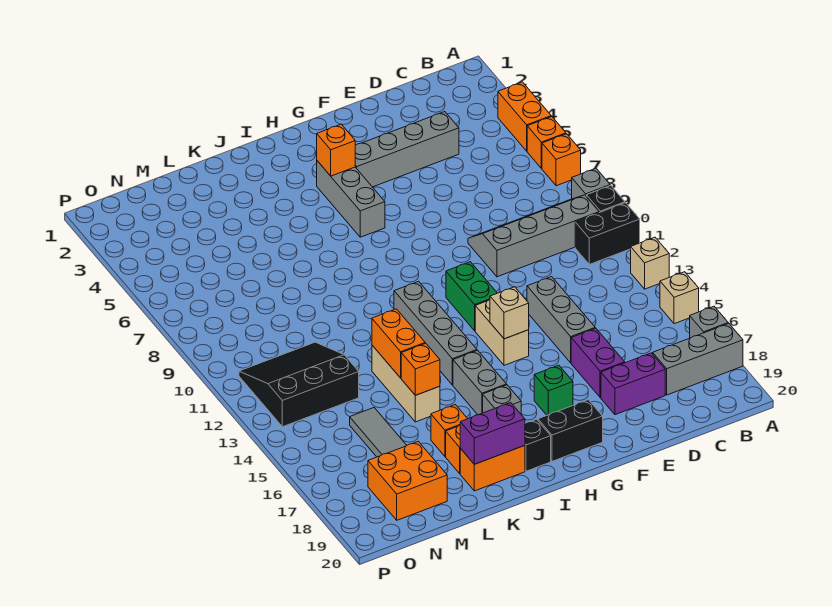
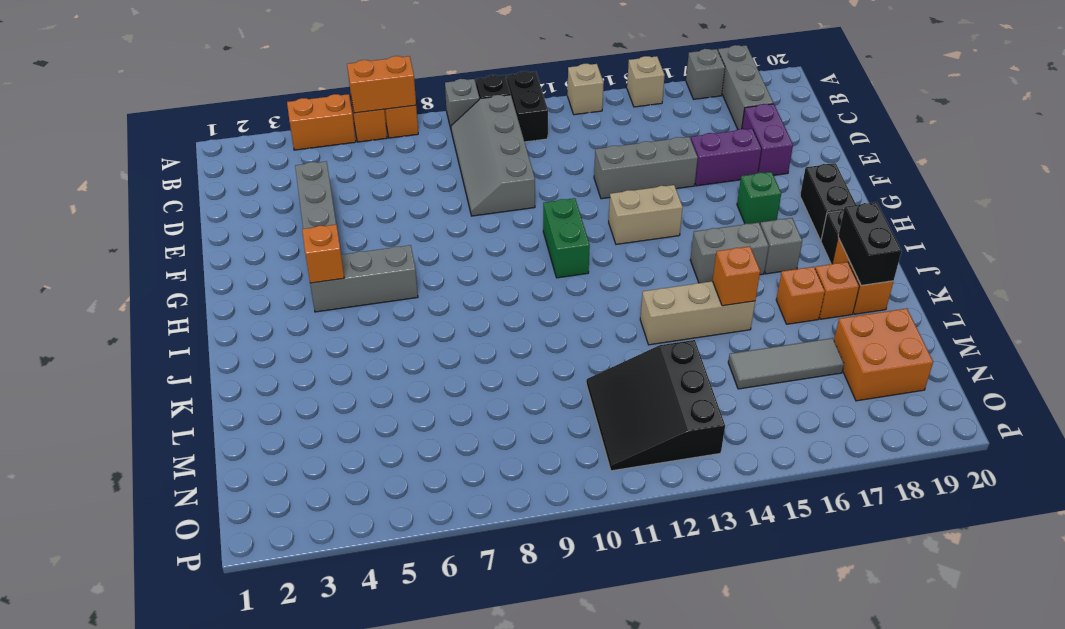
green brick G11:G12 level 1 -> green brick G11:H11 level 1
tan brick G14 level 2 -> none
grey brick I11:I14 level 1 -> none
purple brick J19:K19 level 2 -> black brick J19:K19 level 2
orange brick K13:K14 level 2 -> orange brick A6:A7 level 2

